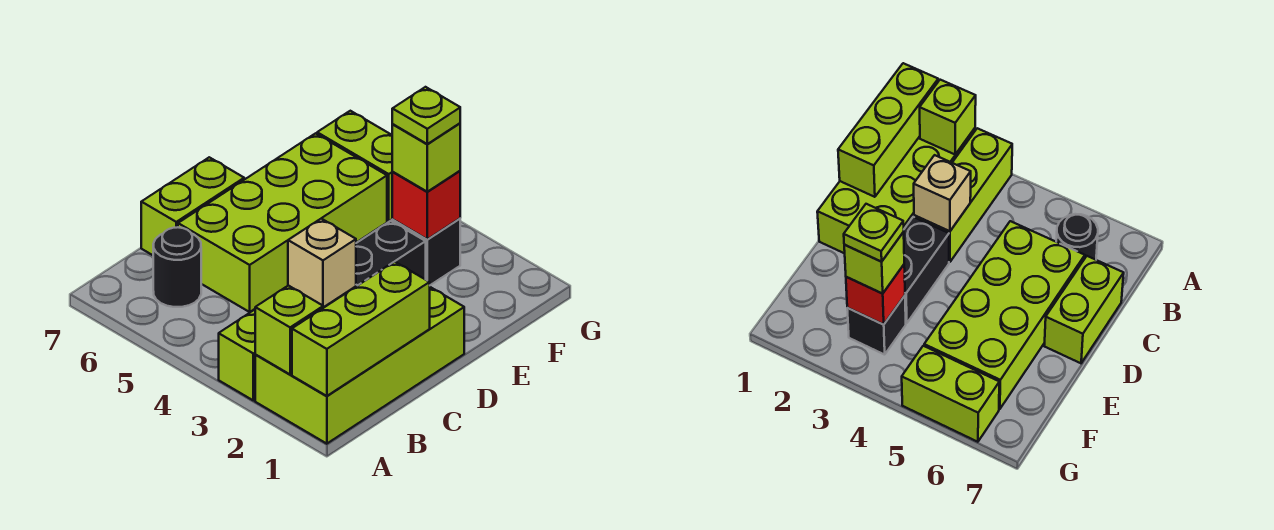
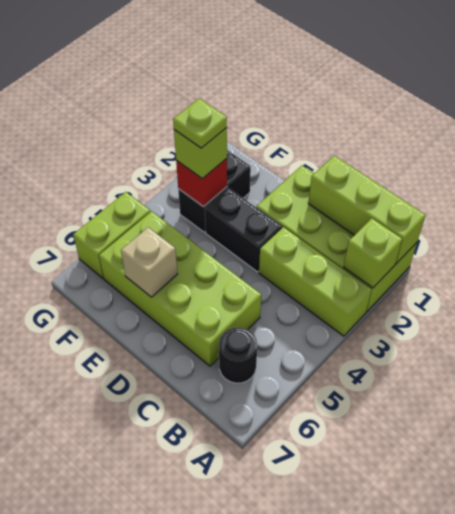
tan brick C3 level 2 -> tan brick E6 level 2
lime brick C7:D7 level 1 -> none
black brick F3 level 1 -> black brick F2:F3 level 1

